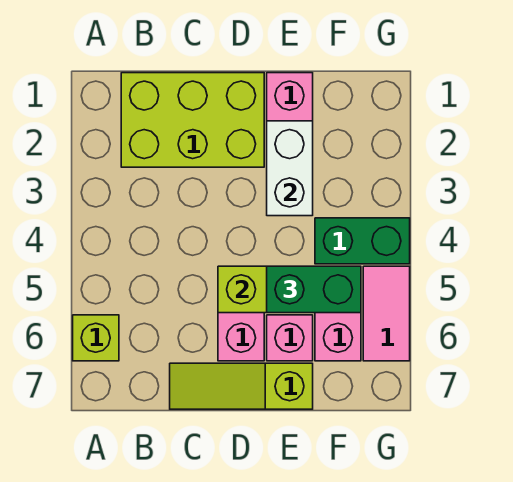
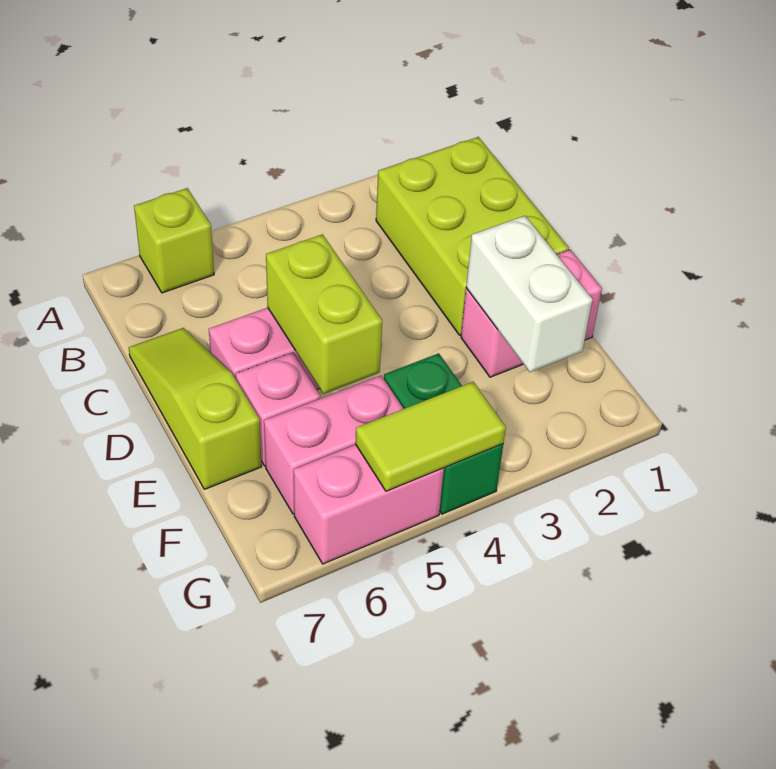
white brick E2:E3 level 2 -> white brick E2:F2 level 2
green brick E5:F5 level 3 -> none
none -> lime tile G4:G5 level 2
pink tile G5:G6 level 1 -> pink brick G5:G6 level 1

